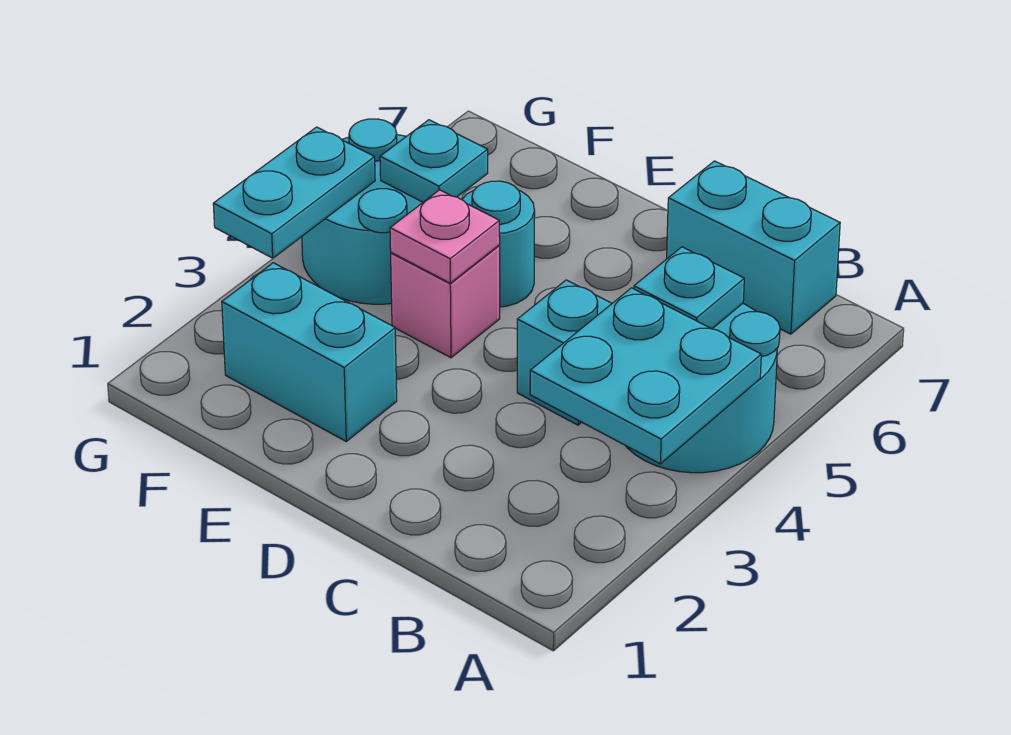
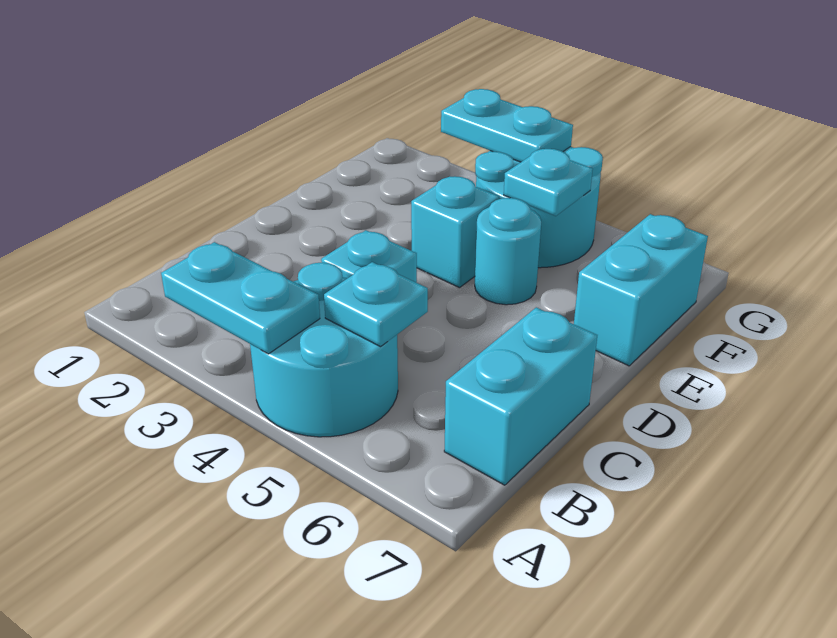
cyan plate A3:B4 level 2 -> cyan plate A3:A4 level 2
cyan brick E2:F2 level 1 -> cyan brick E7:F7 level 1
pink brick E4 level 1 -> cyan brick E4 level 1
pink plate E4 level 2 -> none

